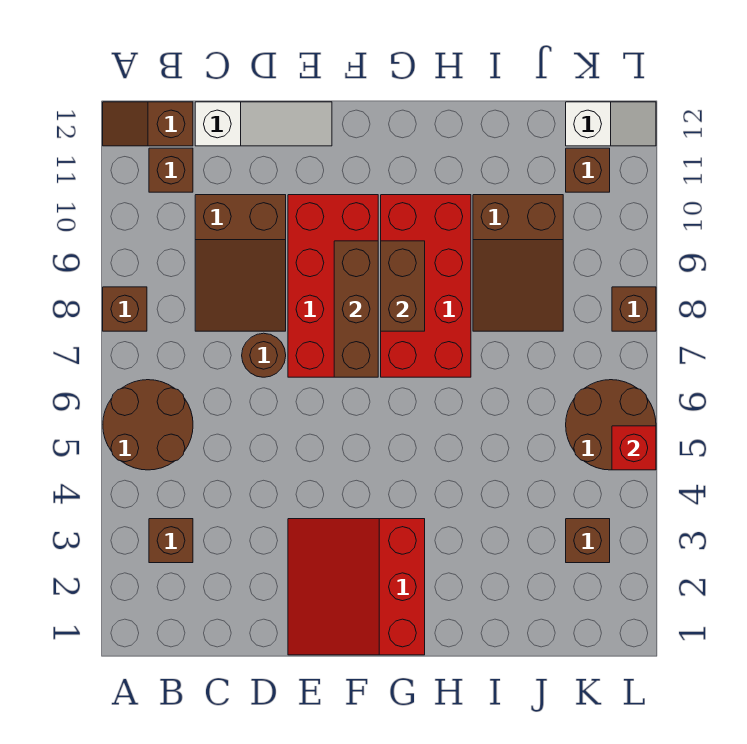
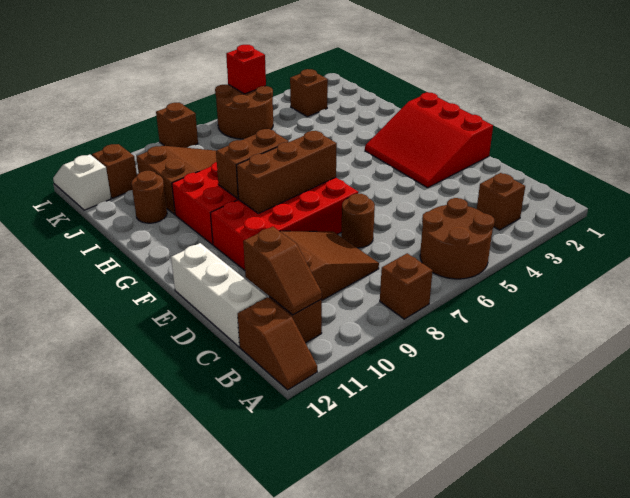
none -> brown slope B11:C11 level 2 top C
white slope C12:E12 level 1 top C -> white brick C12:E12 level 1
red slope E1:G3 level 1 top G -> red slope E1:G3 level 1 top 1
none -> brown round brick I11 level 1

